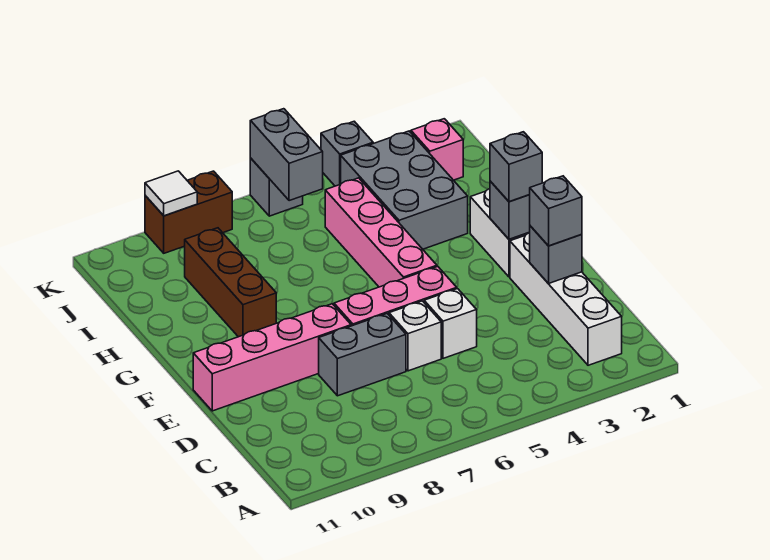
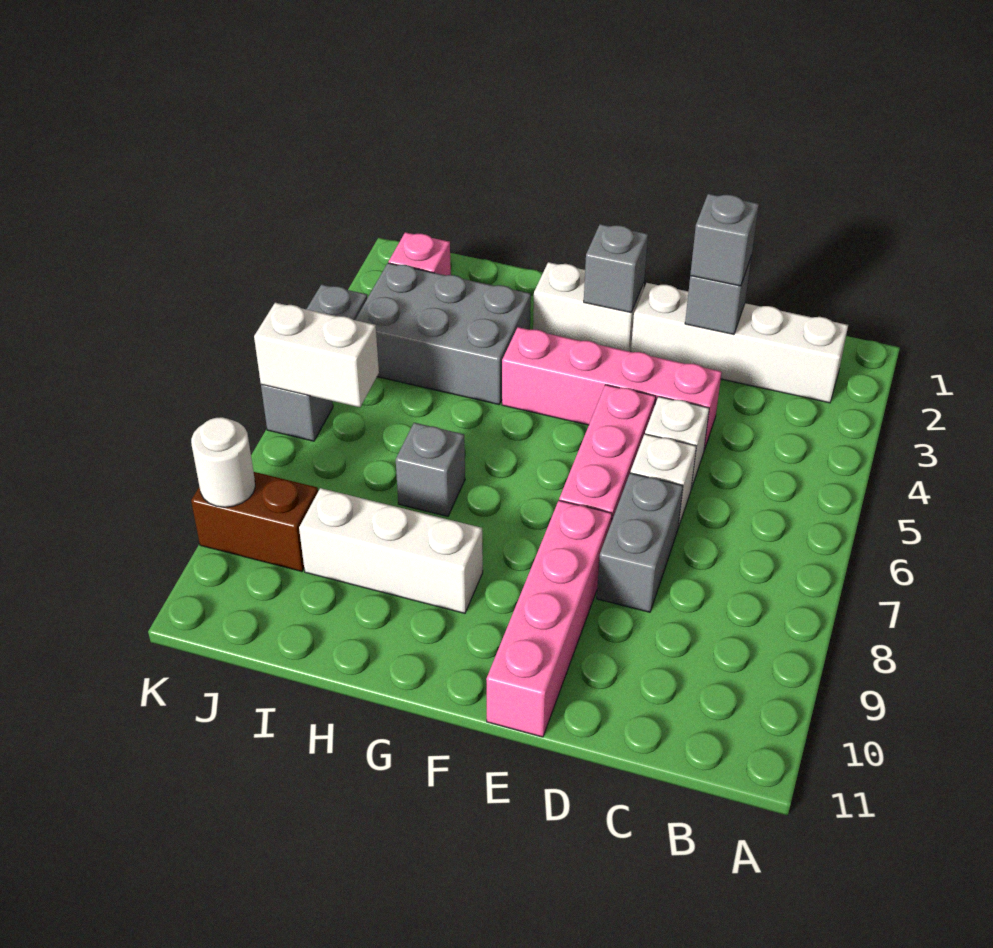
grey brick F2 level 3 -> grey brick H7 level 1
pink brick F5:I5 level 1 -> pink brick D4:G4 level 1
brown brick G9:I9 level 1 -> white brick G9:I9 level 1
grey brick J6:K6 level 2 -> white brick J6:K6 level 2
brown brick K8:K9 level 1 -> brown brick J9:K9 level 1
white tile K9 level 2 -> white round brick K9 level 2

